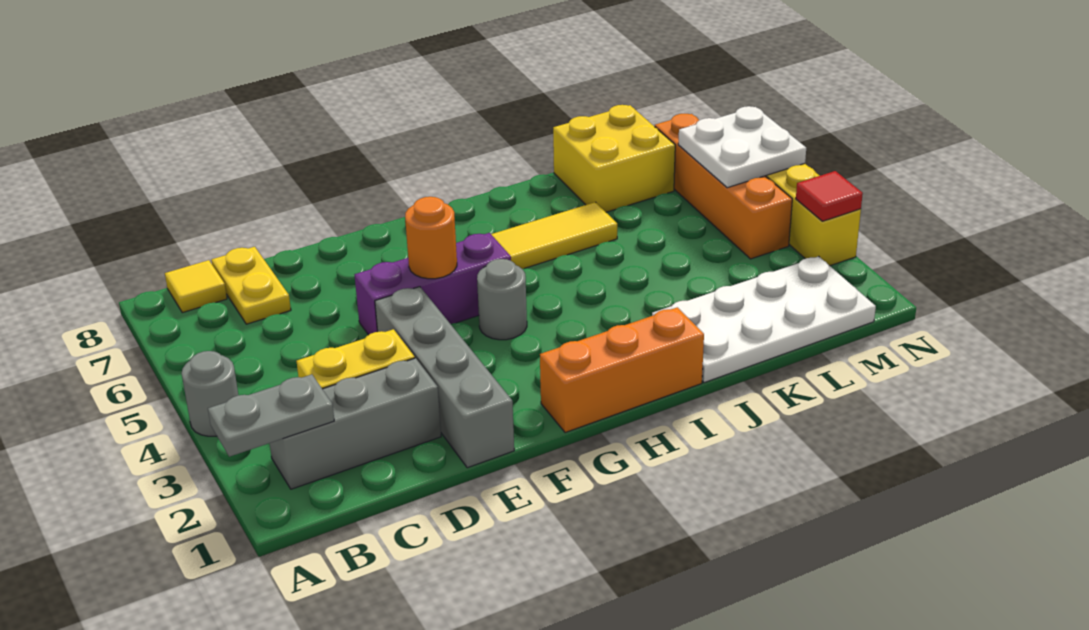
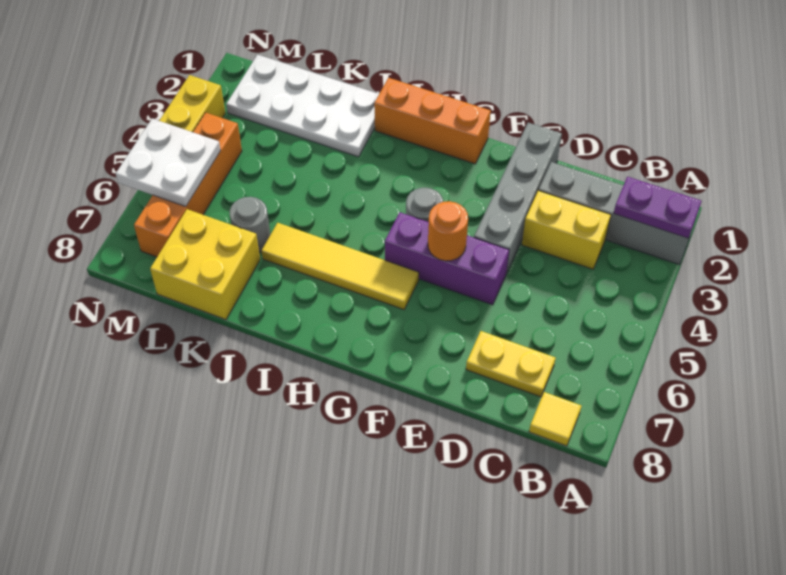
grey plate A2:B2 level 2 -> purple plate A2:B2 level 2
grey round brick A4 level 1 -> grey round brick K6 level 1
grey brick B2:D2 level 1 -> grey brick A2:D2 level 1
yellow plate C7:C8 level 1 -> yellow plate C7:D7 level 1
red tile N3 level 2 -> none

